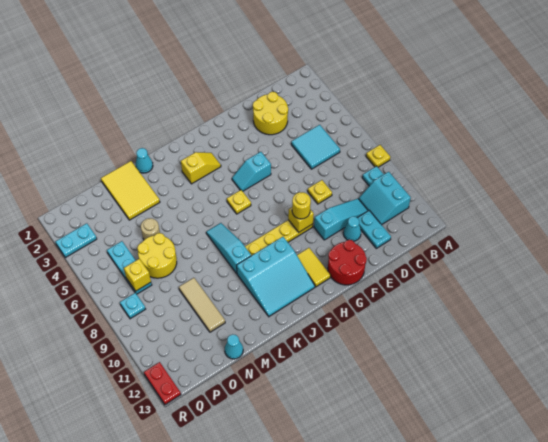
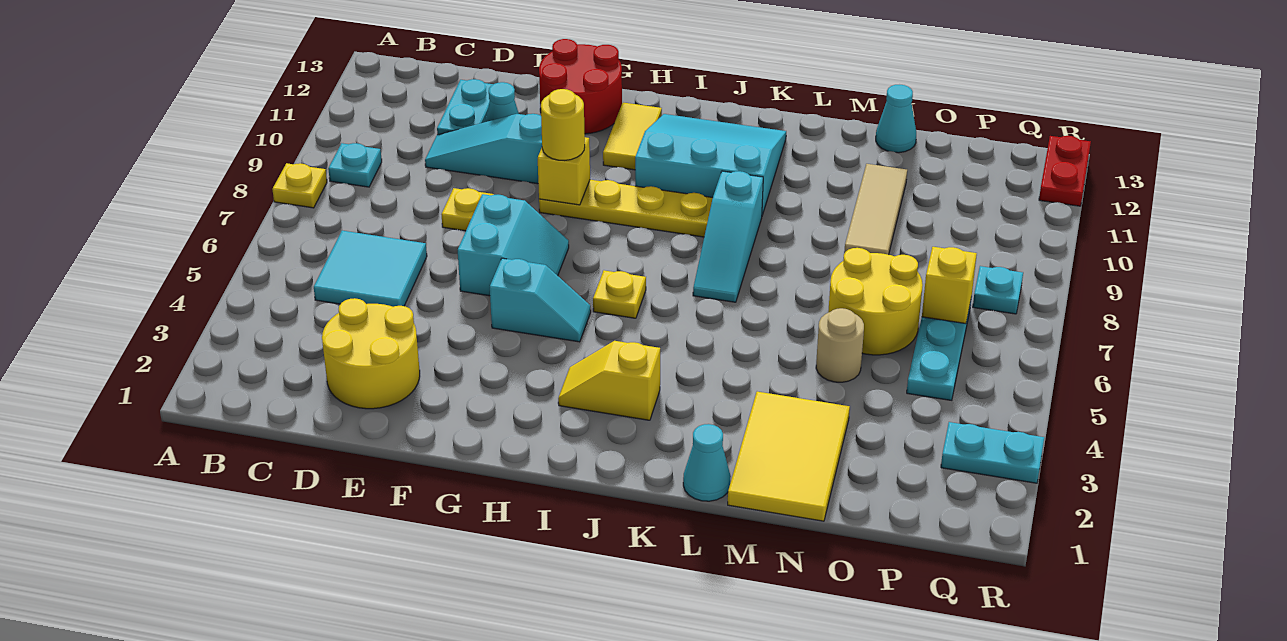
cyan slope B10:C11 level 1 top B -> cyan slope F6:G7 level 1 top F

